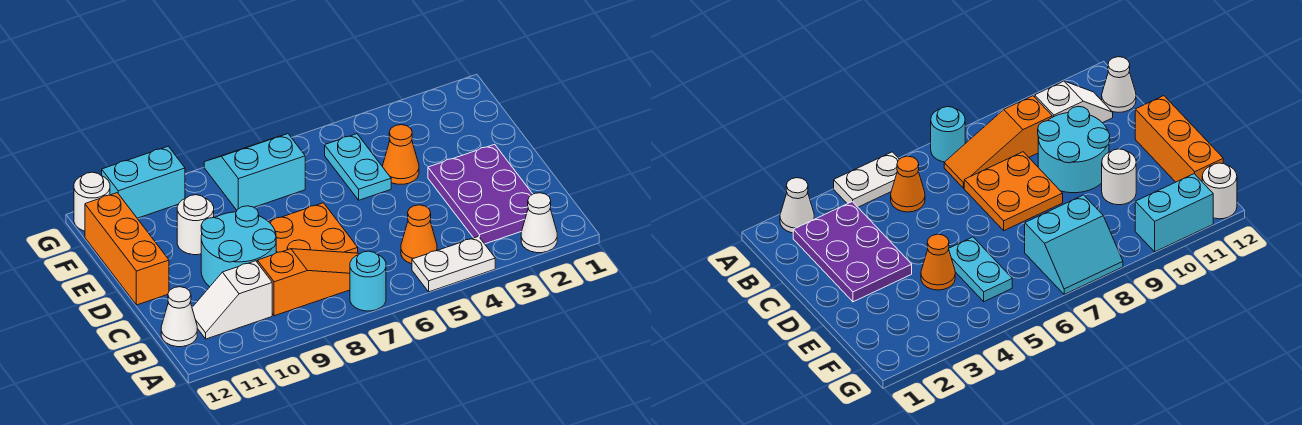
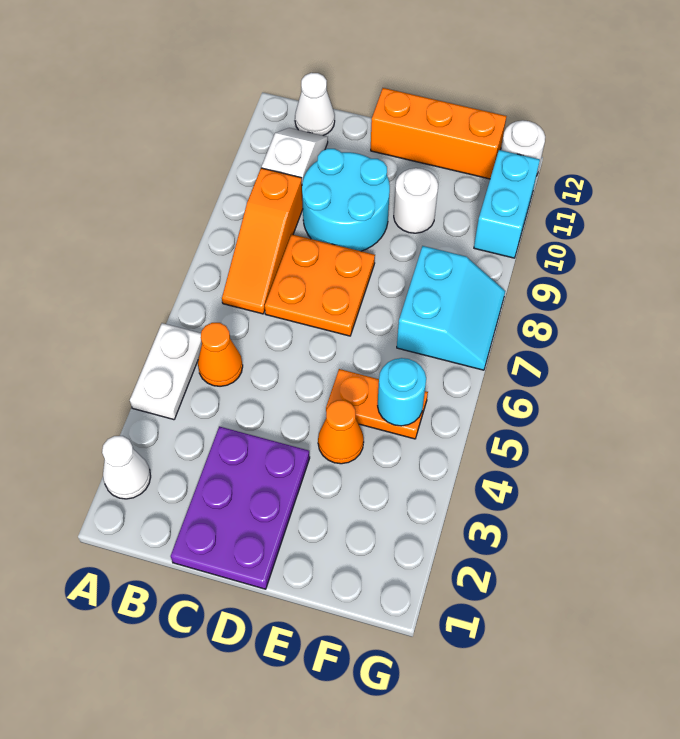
cyan round brick A7 level 1 -> cyan round brick F5 level 2
purple plate B2:D3 level 1 -> purple plate C1:D3 level 1
cyan plate E5:F5 level 1 -> orange plate E5:F5 level 1

